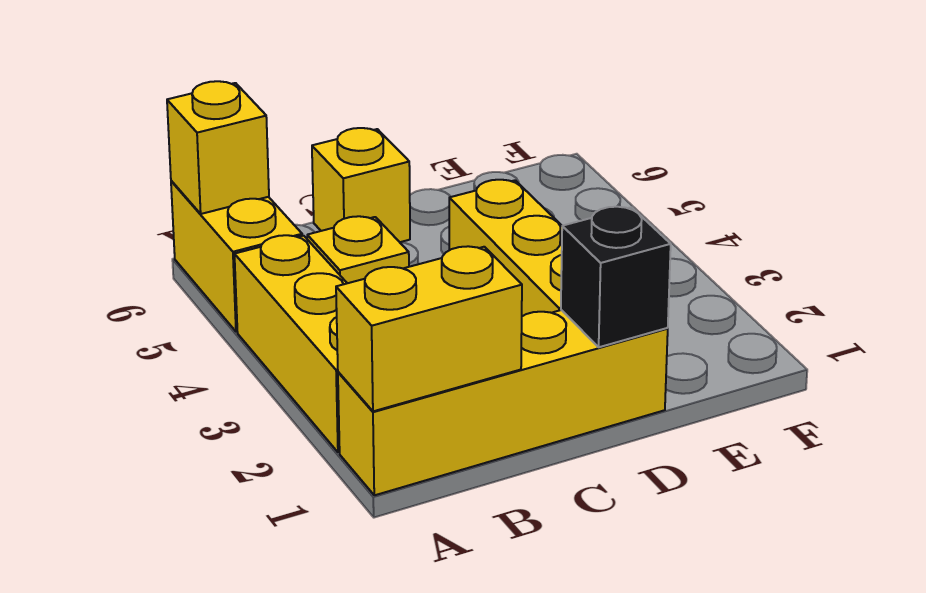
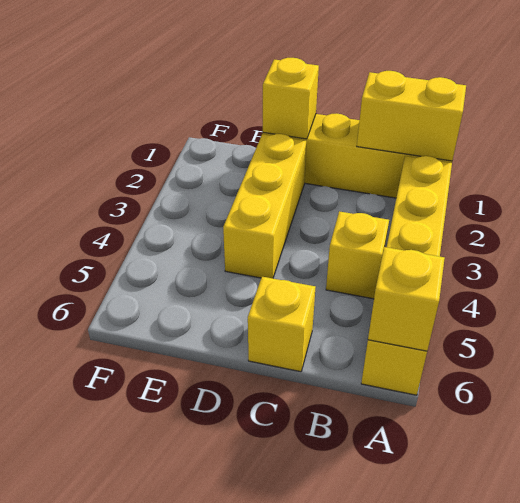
black brick D1 level 2 -> yellow brick D1 level 2

